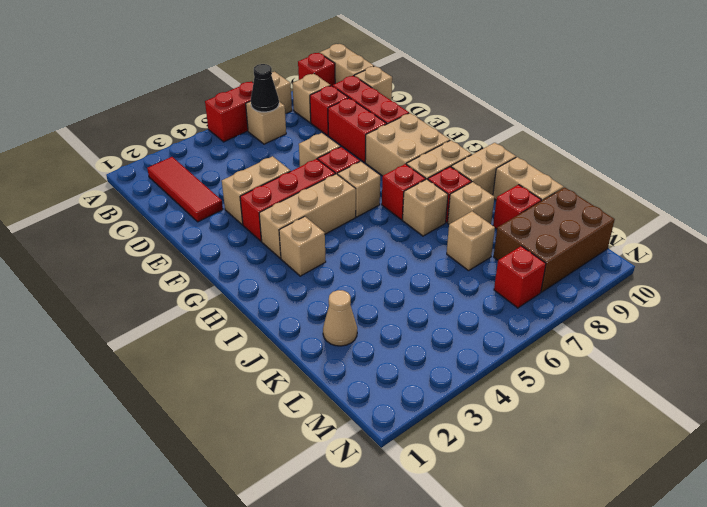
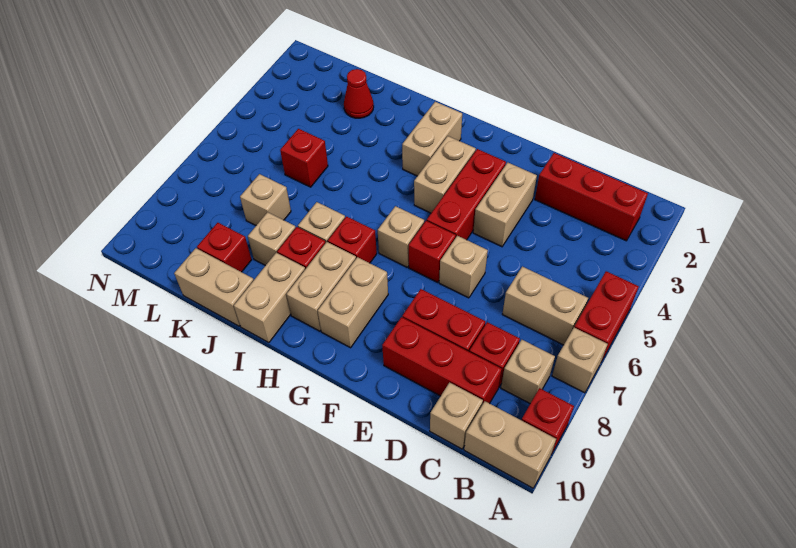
red tile B2:D2 level 1 -> red brick B2:D2 level 1
tan brick B6 level 1 -> tan brick B6:C6 level 1
black cone B6 level 2 -> none
tan brick F8:G9 level 1 -> tan brick G8:G9 level 1
tan brick G3:G5 level 1 -> tan brick G3:G4 level 1
tan brick H3 level 1 -> tan brick H2:H3 level 1
tan cone K2 level 1 -> red cone K2 level 1
brown brick L8:M10 level 1 -> none
red brick M7 level 1 -> red brick K5 level 1

